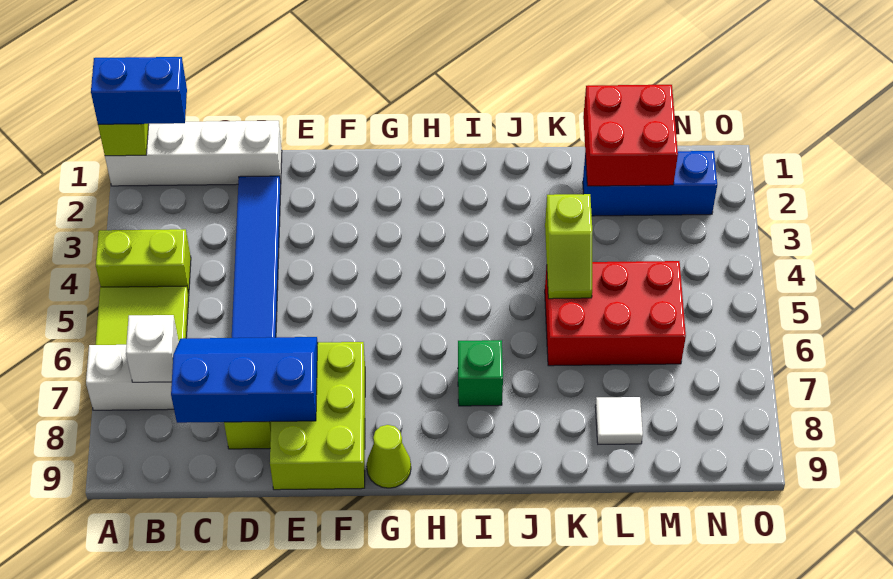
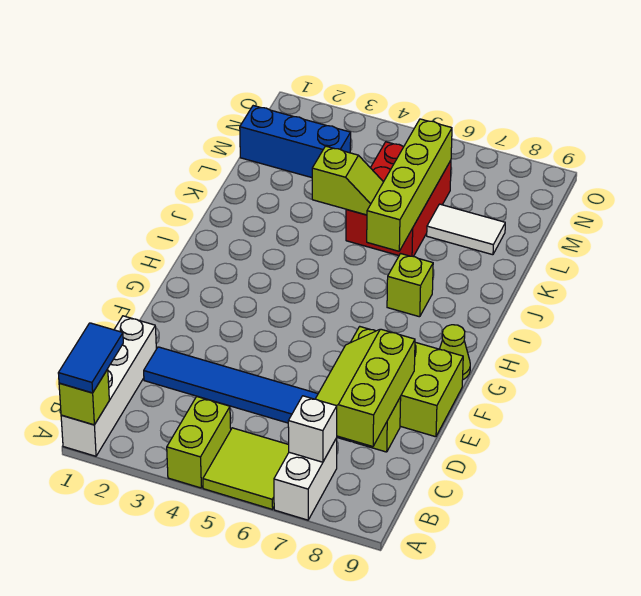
blue brick A1:B1 level 3 -> blue tile A1:B1 level 3
blue slope C7:E8 level 2 top 8 -> lime slope C7:E8 level 2 top 8
green brick I7 level 1 -> lime brick I7 level 1
none -> lime brick J6:M6 level 2
red brick L1:M2 level 2 -> none
blue brick L2:N2 level 1 -> blue brick M1:M3 level 1
white tile L8 level 1 -> white tile L7:L8 level 1

